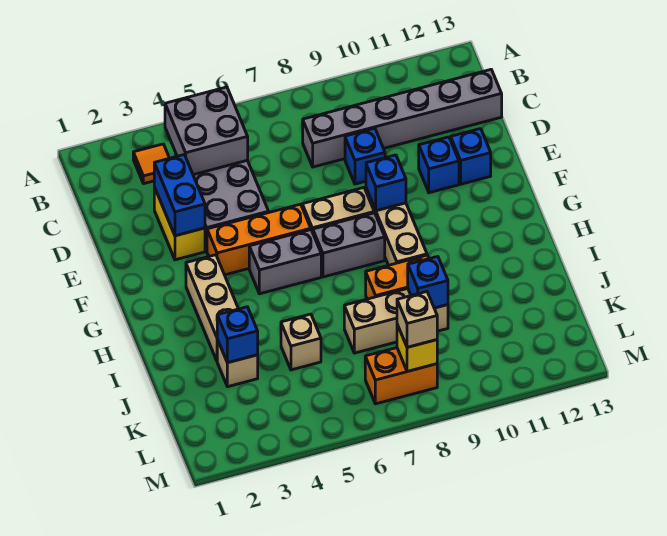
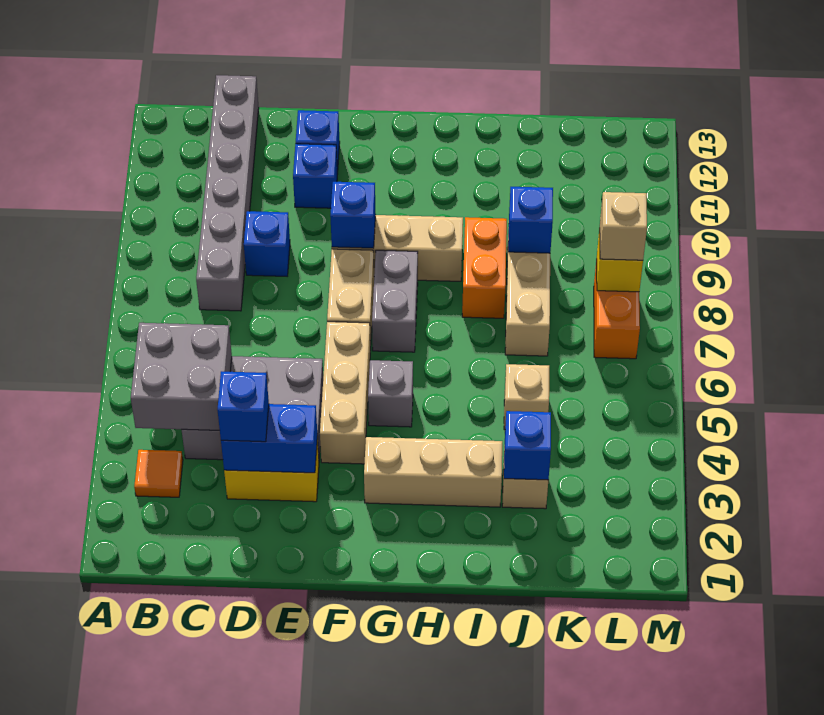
none -> blue brick D3 level 3
orange brick F4:F6 level 1 -> tan brick F4:F6 level 1
grey brick G5:G6 level 1 -> grey brick G5 level 1

